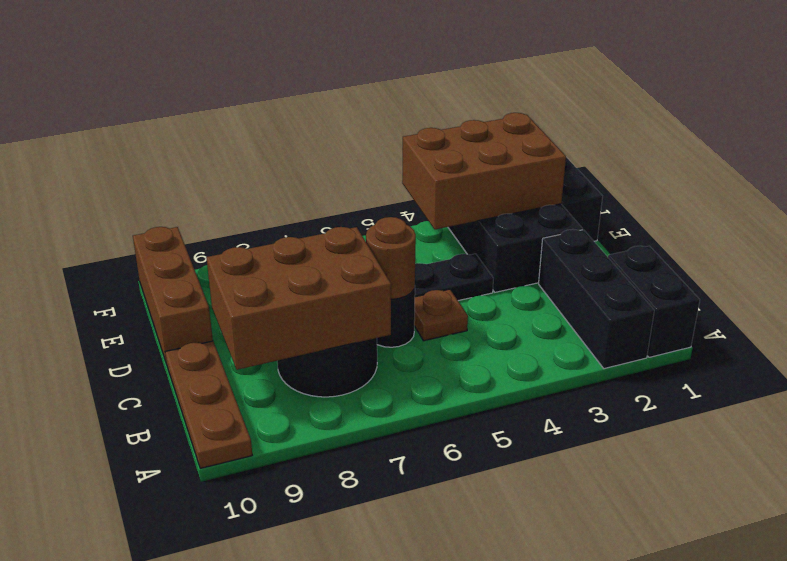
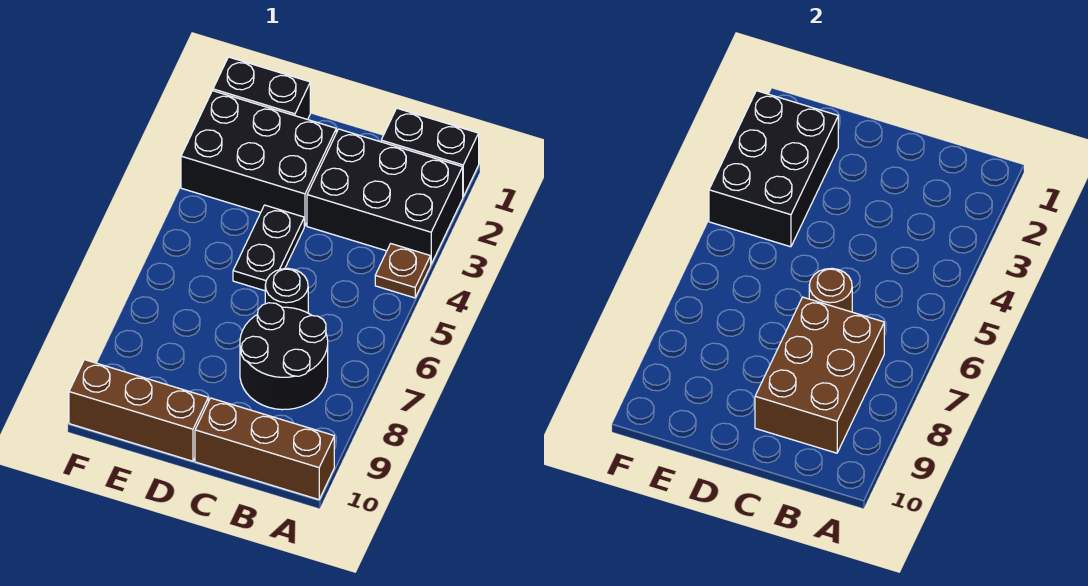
black brick A2:C2 level 1 -> black brick A2:C3 level 1
brown plate A10:C10 level 1 -> brown brick A10:C10 level 1
brown plate C5 level 1 -> brown plate A4 level 1
brown brick E2:F4 level 2 -> black brick E2:F4 level 2

